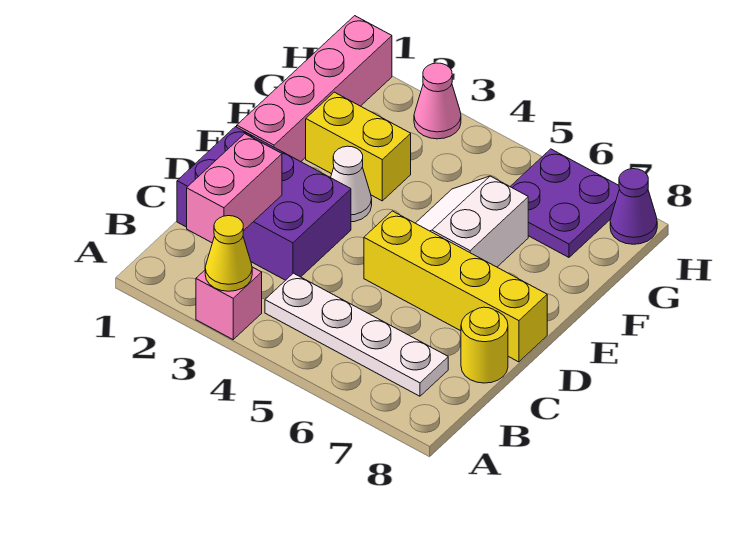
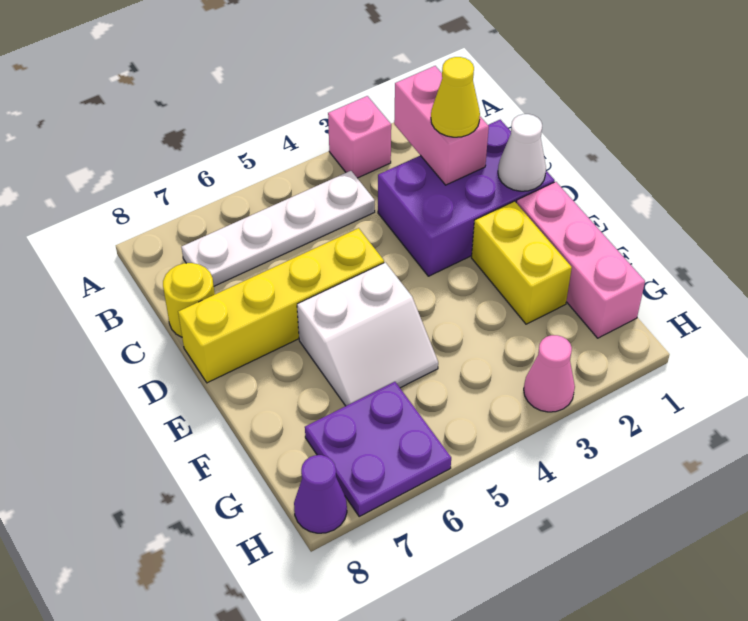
yellow cone A3 level 2 -> yellow cone C2 level 3
pink brick E1:H1 level 1 -> pink brick E1:G1 level 1
white cone E3 level 1 -> white cone D1 level 2
white slope E5:F6 level 1 top 6 -> white slope E5:F6 level 1 top E
yellow brick F2:F3 level 1 -> yellow brick E2:F2 level 1

